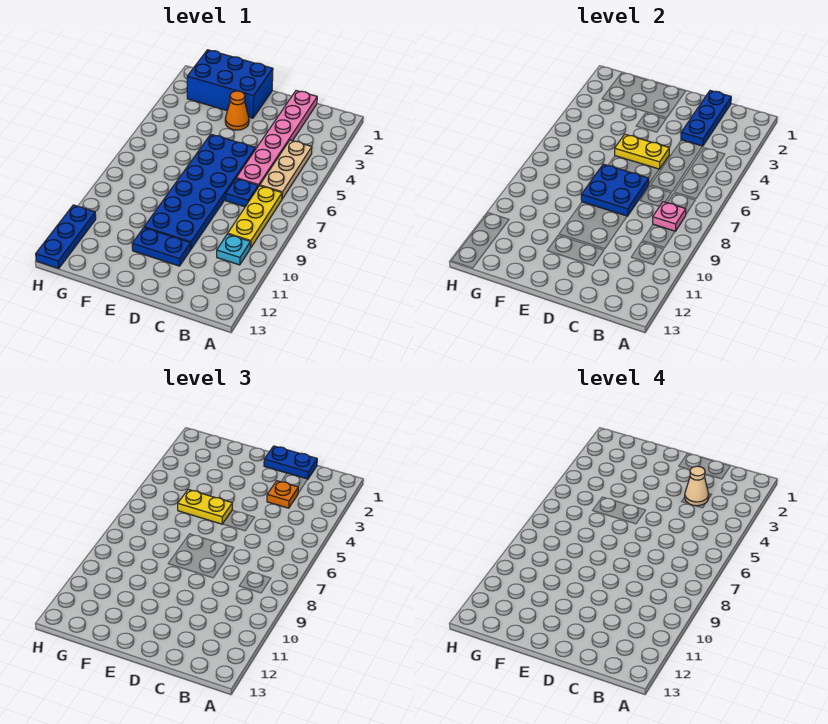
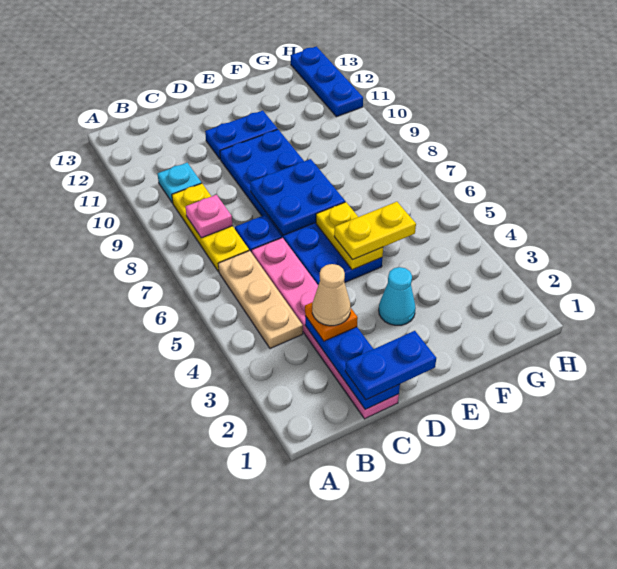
yellow plate D5:E5 level 2 -> yellow plate E5:E6 level 2
blue brick E1:G2 level 1 -> none
orange cone E3 level 1 -> cyan cone E3 level 1

